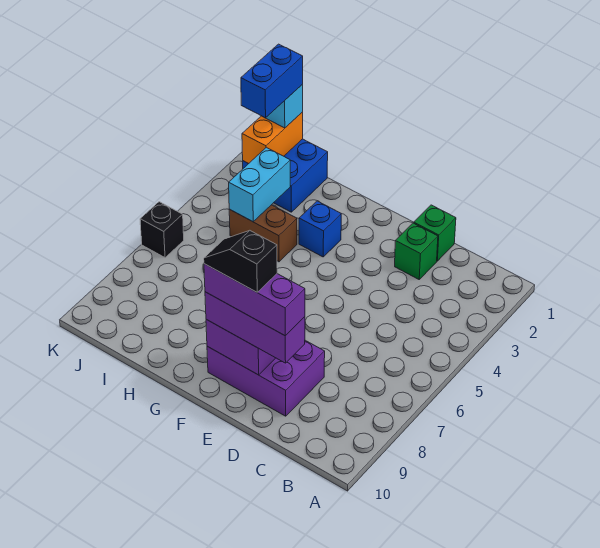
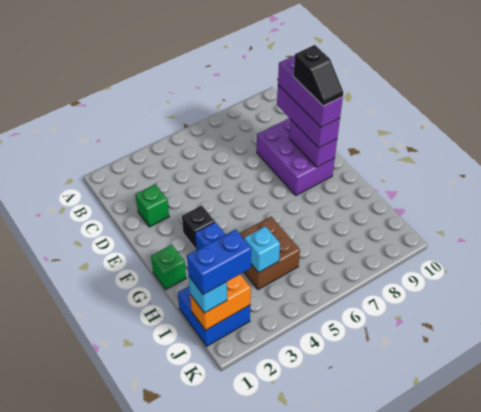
green brick D1 level 1 -> green brick G1 level 1
brown brick H4:I4 level 1 -> brown brick H4:I5 level 1
cyan brick I3:I4 level 2 -> cyan brick I4 level 2
black brick K6 level 1 -> black brick F3 level 1

